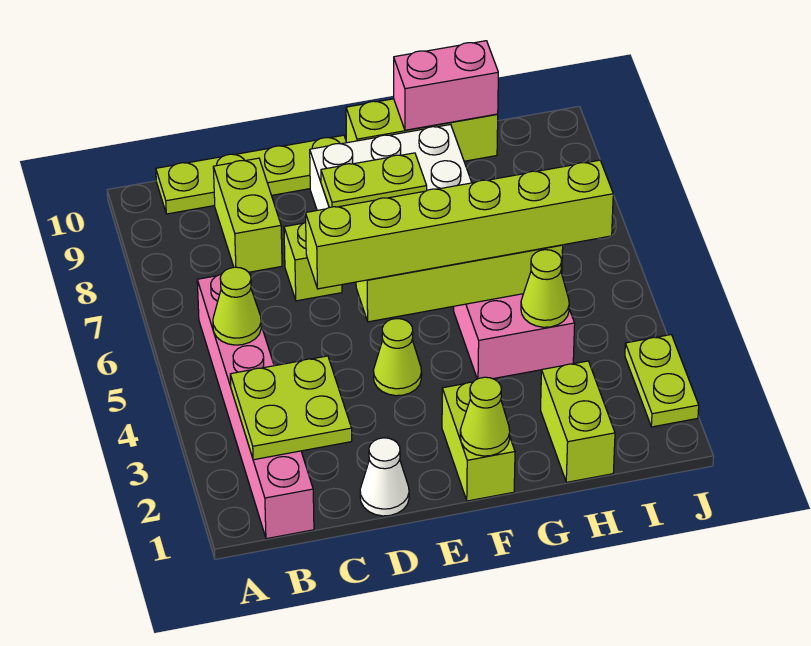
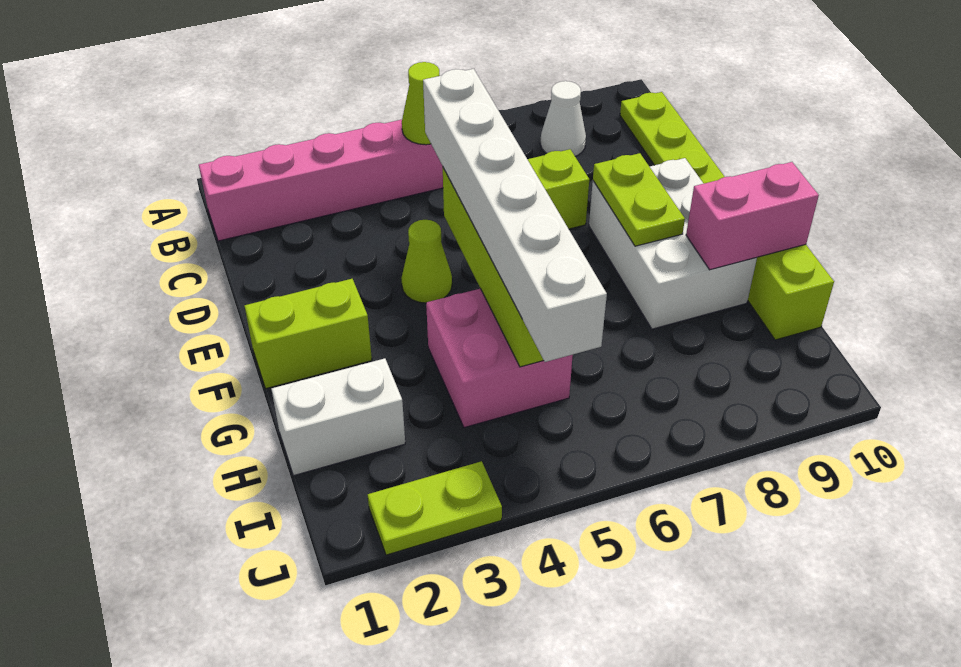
lime plate B2:C3 level 2 -> none
lime brick C8:C9 level 1 -> none
white cone D1 level 1 -> white cone B8 level 1
lime brick D5:I5 level 3 -> white brick D5:I5 level 3
lime cone F1 level 2 -> none
pink brick G10:H10 level 2 -> pink brick G9:G10 level 2
lime brick H1:H2 level 1 -> white brick H1:H2 level 1
lime cone H4 level 2 -> none

